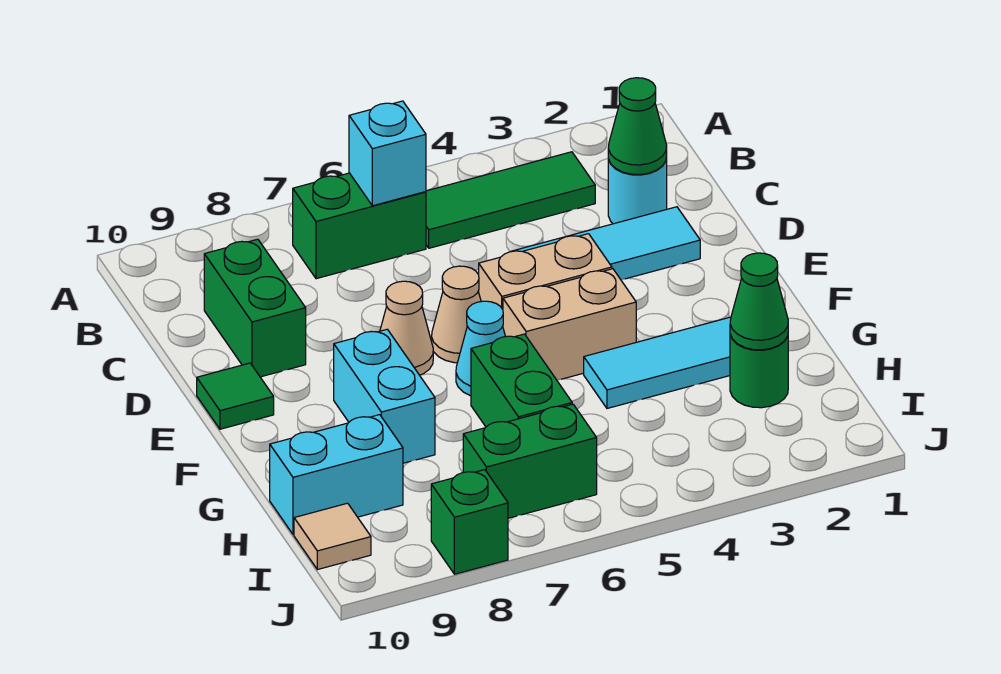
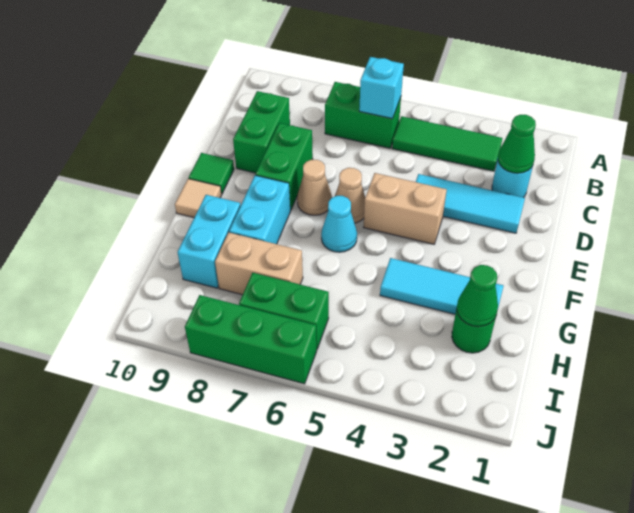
tan brick F4:F5 level 1 -> tan brick H7:H8 level 1
green brick G6:H6 level 1 -> green brick D8:E8 level 1
cyan brick H9:H10 level 1 -> cyan brick G9:H9 level 1
tan tile I10 level 1 -> tan tile F10 level 1
green brick J8 level 1 -> green brick J6:J8 level 1

